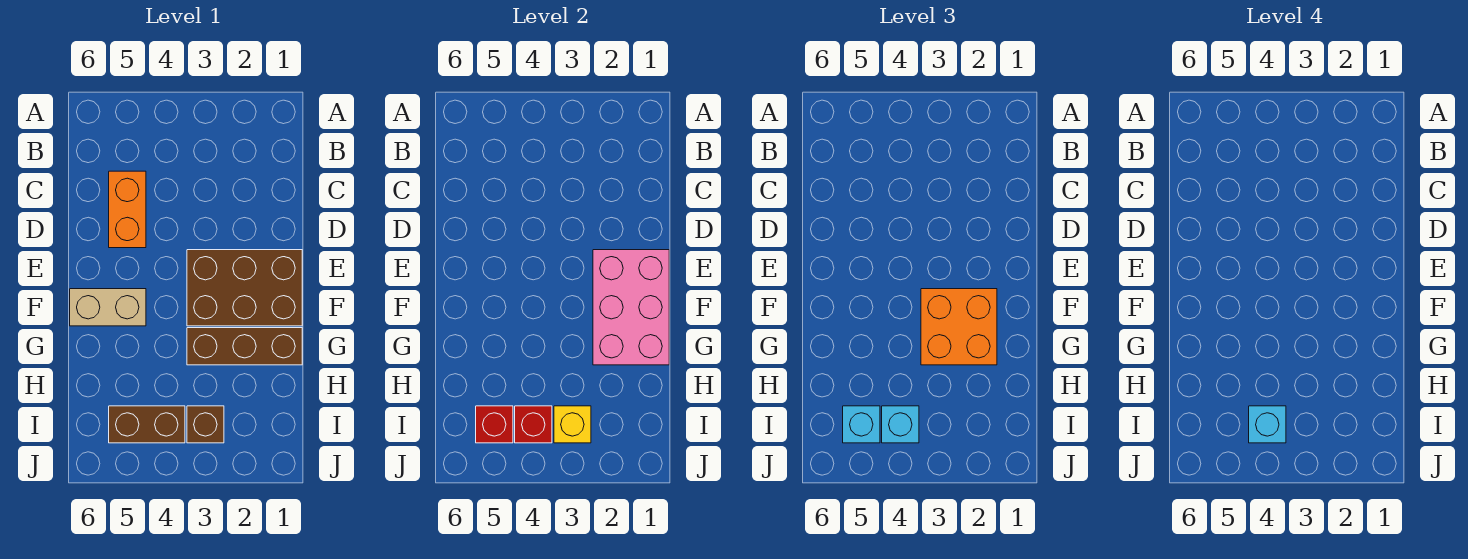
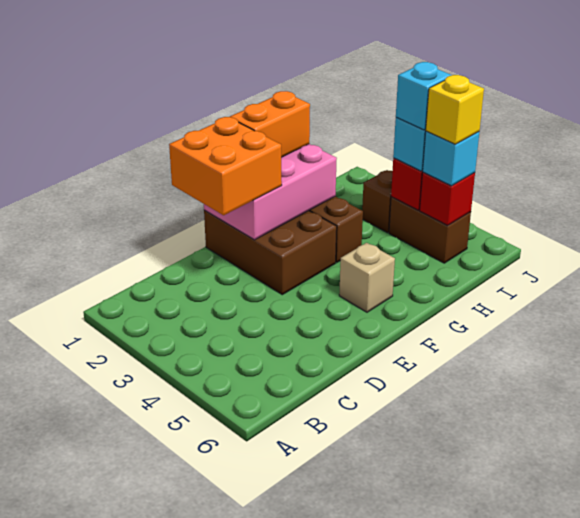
orange brick C5:D5 level 1 -> orange brick F1:G1 level 3
orange brick F2:G3 level 3 -> orange brick D1:E2 level 3
tan brick F5:F6 level 1 -> tan brick F5 level 1
yellow brick I3 level 2 -> yellow brick I5 level 4

